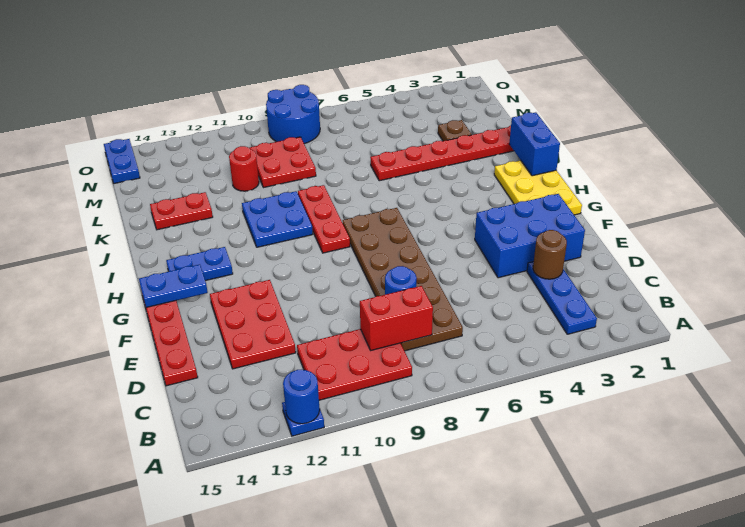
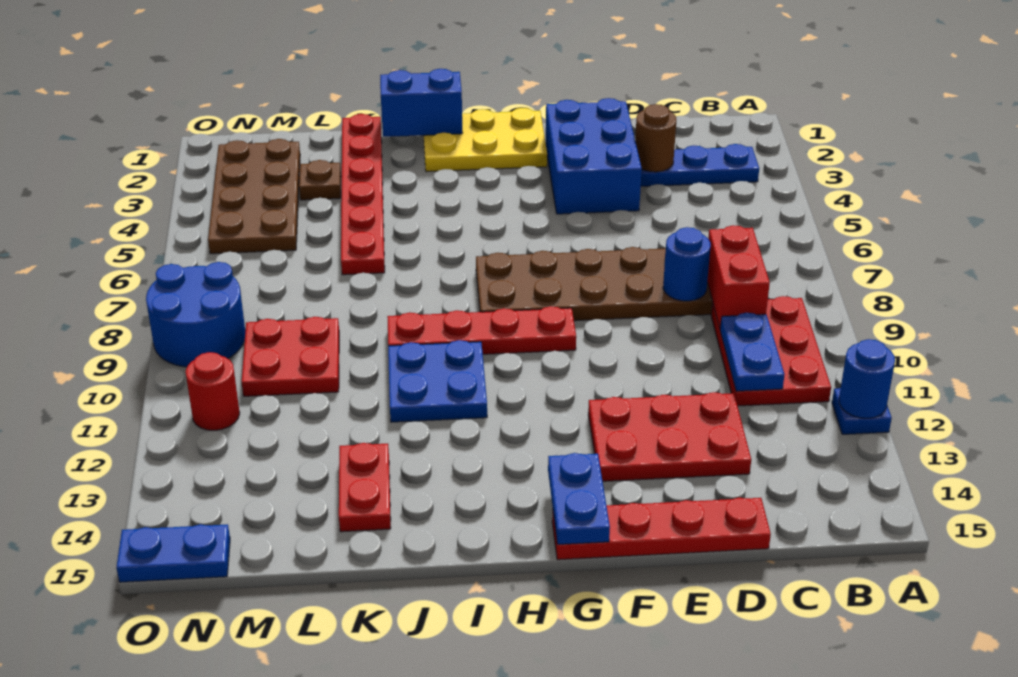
red plate H9:J9 level 1 -> red plate G9:J9 level 1
blue plate H13:H14 level 1 -> blue plate C10:C11 level 2
red round brick L11 level 1 -> red round brick N11 level 1
none -> brown plate M2:N5 level 1

